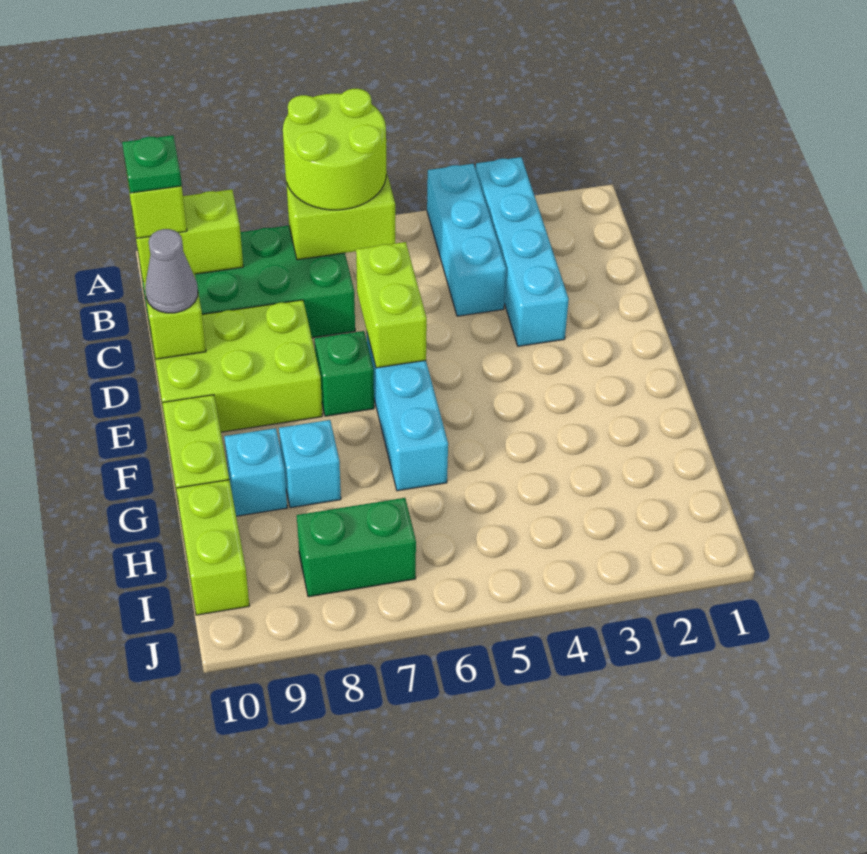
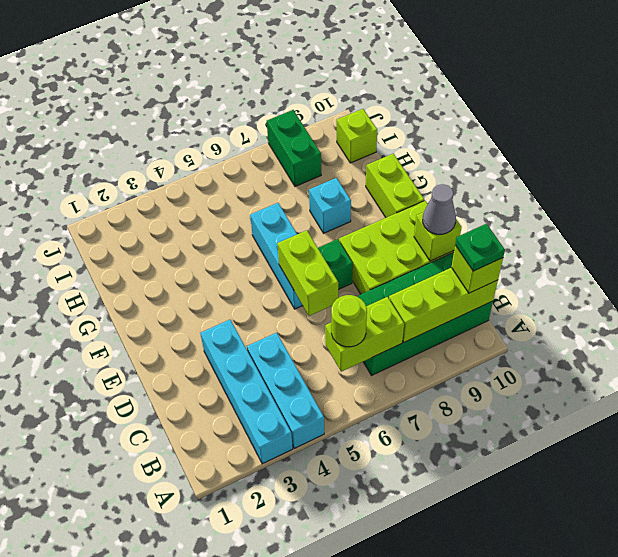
lime round brick A6:B7 level 3 -> lime round brick B6 level 3
lime brick B9:B10 level 2 -> lime brick B8:B10 level 2
cyan brick G9 level 1 -> none
lime brick H10:I10 level 1 -> lime brick I10 level 1
green brick I7:I8 level 1 -> green brick I8:J8 level 1

